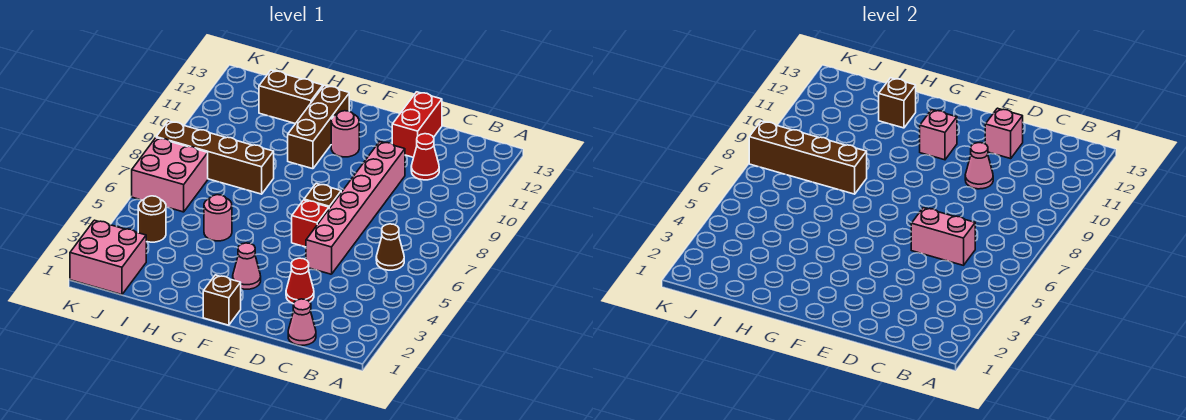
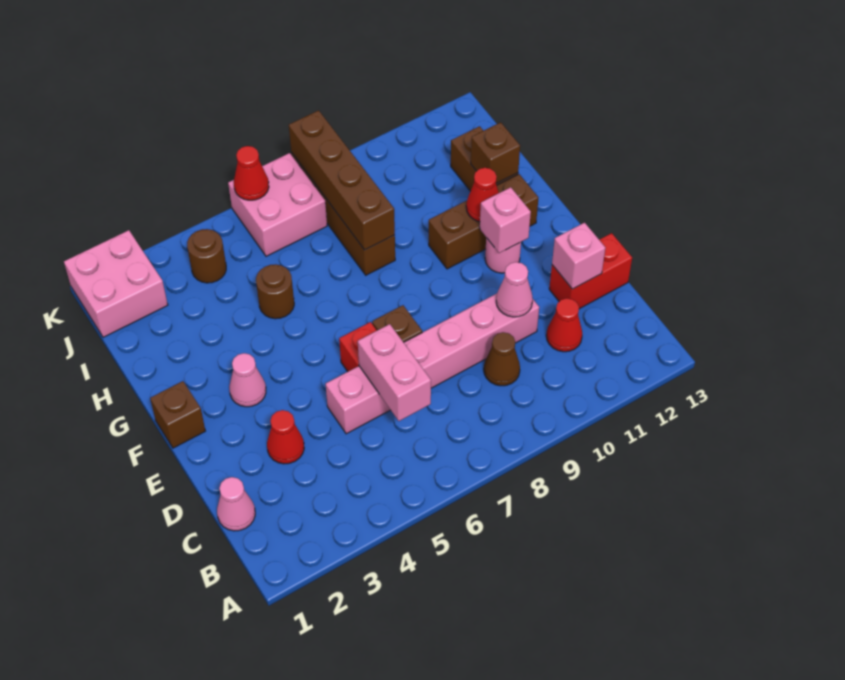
brown cone B6 level 1 -> brown cone C9 level 1
none -> red cone G11 level 2
pink round brick H5 level 1 -> brown round brick H5 level 1
none -> red cone K6 level 2

